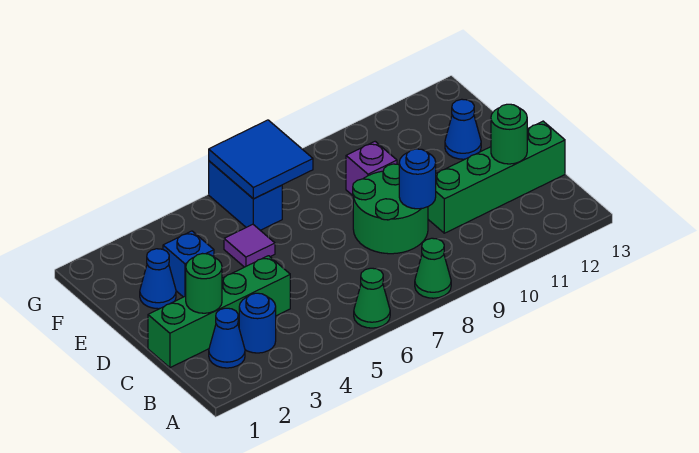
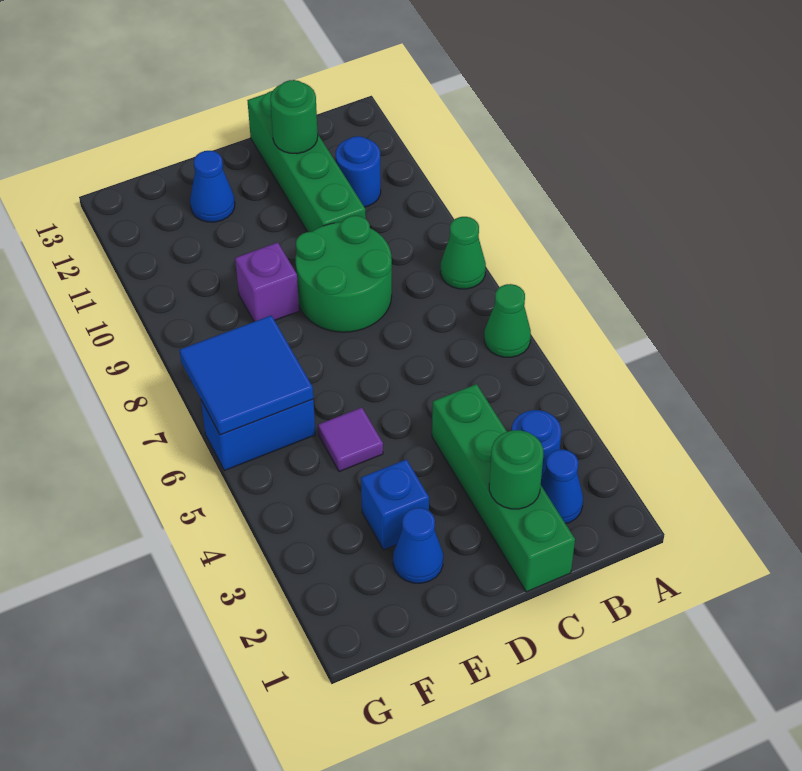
blue round brick C9 level 2 -> blue round brick B11 level 1

